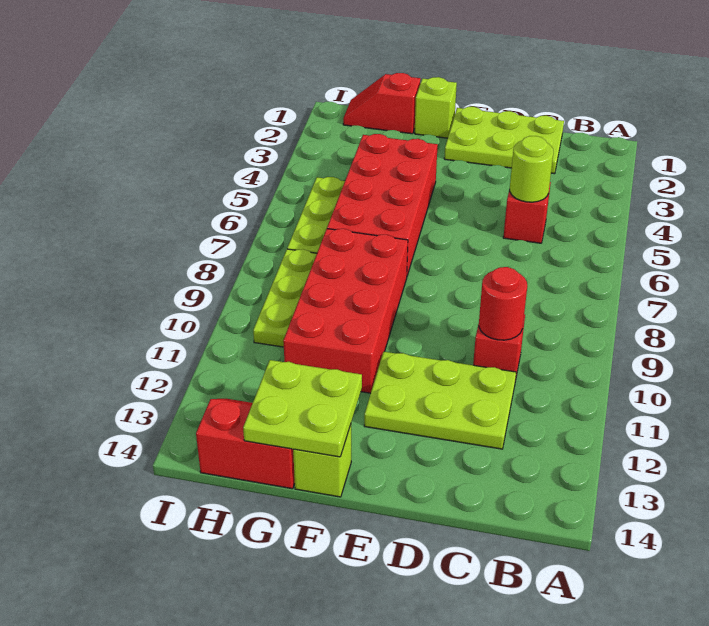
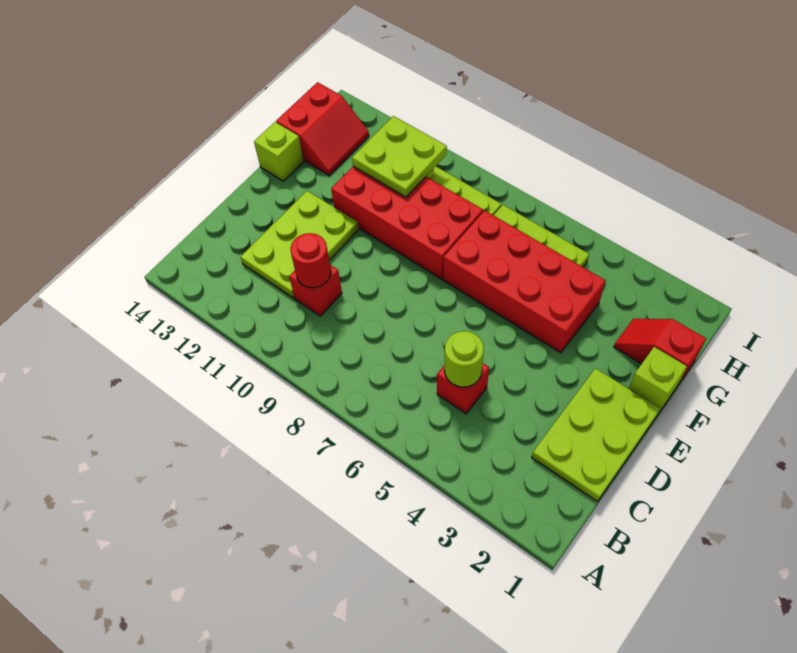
lime plate F13:G14 level 2 -> lime plate G10:H11 level 2
red slope G1:H1 level 1 top G -> red slope G1:G2 level 1 top 1

